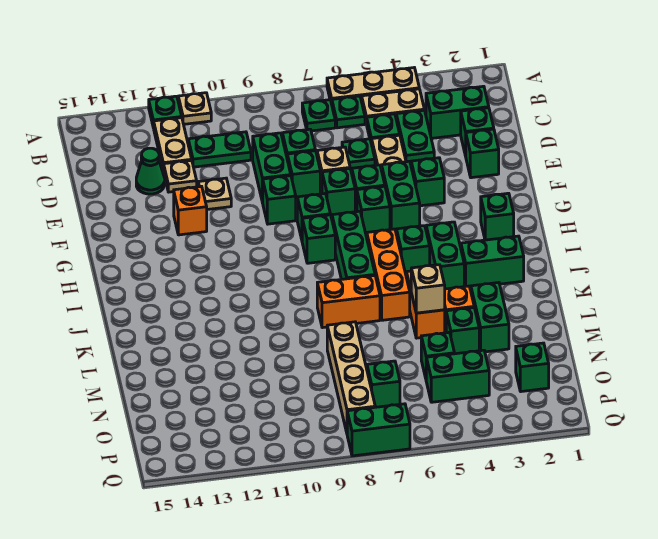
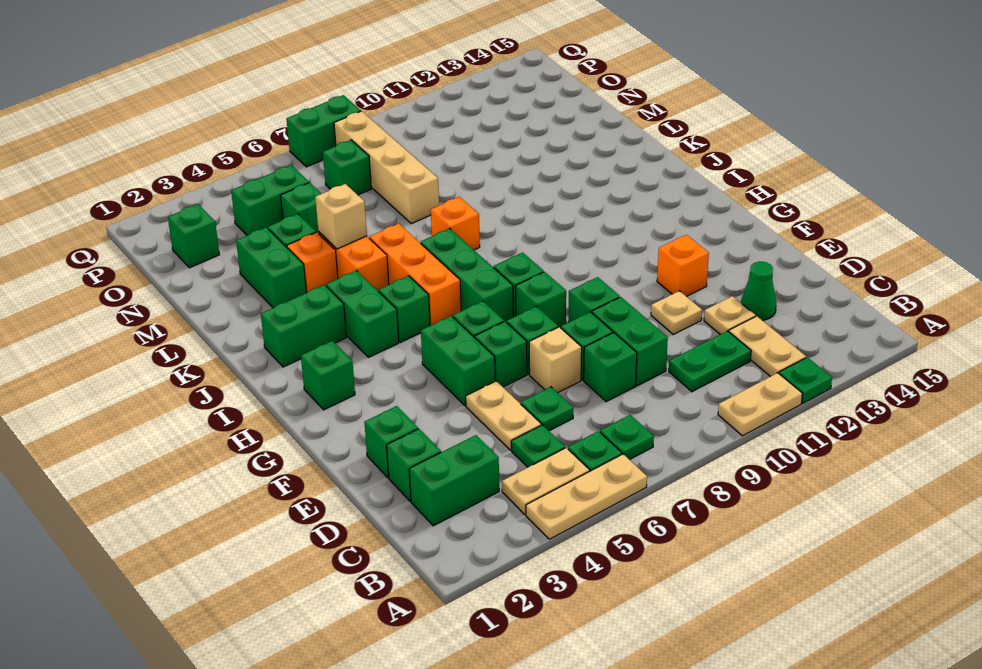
tan plate A11 level 1 -> tan plate A10:A11 level 1
green plate C4:D4 level 1 -> none
green brick F4 level 1 -> none
orange brick K7:K8 level 1 -> orange brick K8 level 1

